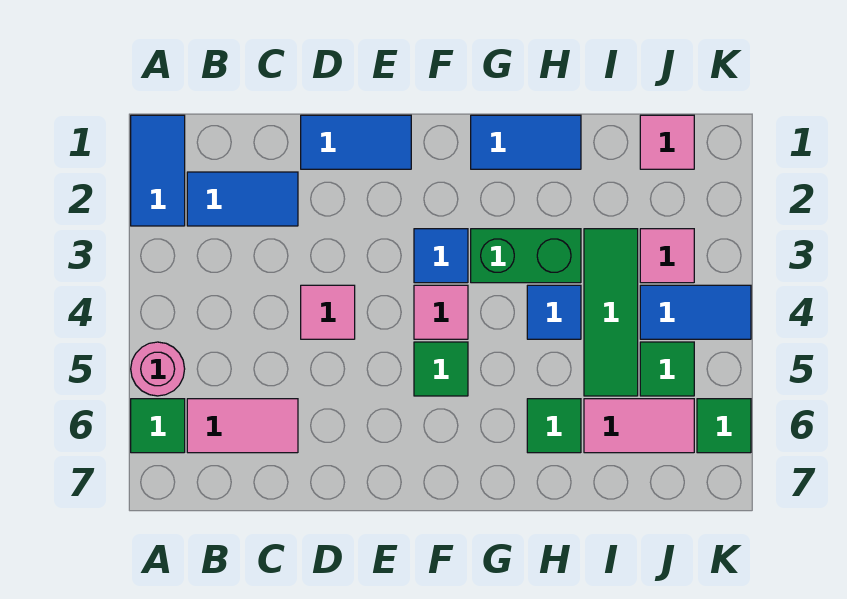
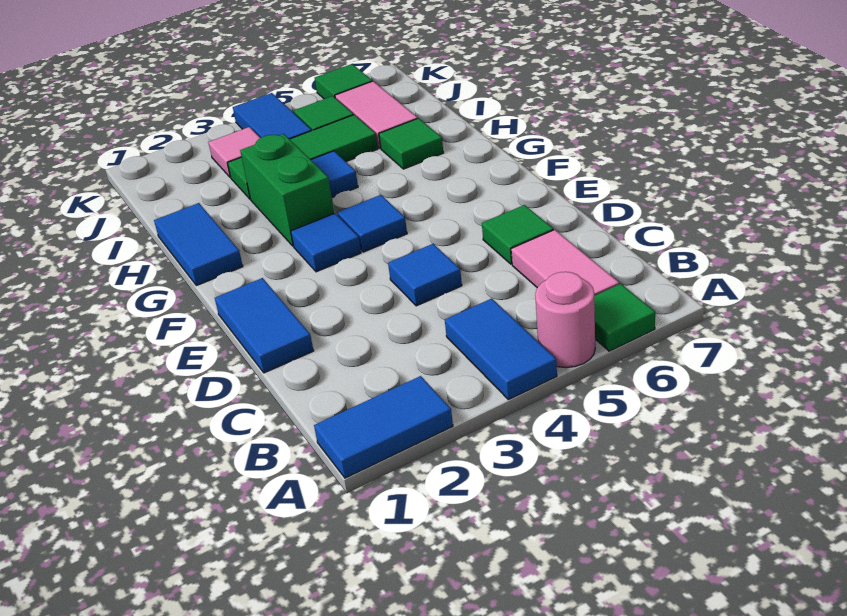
blue tile B2:C2 level 1 -> blue tile A4:B4 level 1
pink tile D4 level 1 -> blue tile D4 level 1
pink tile F4 level 1 -> blue tile F4 level 1
green tile F5 level 1 -> green tile D6 level 1
pink tile J1 level 1 -> none

